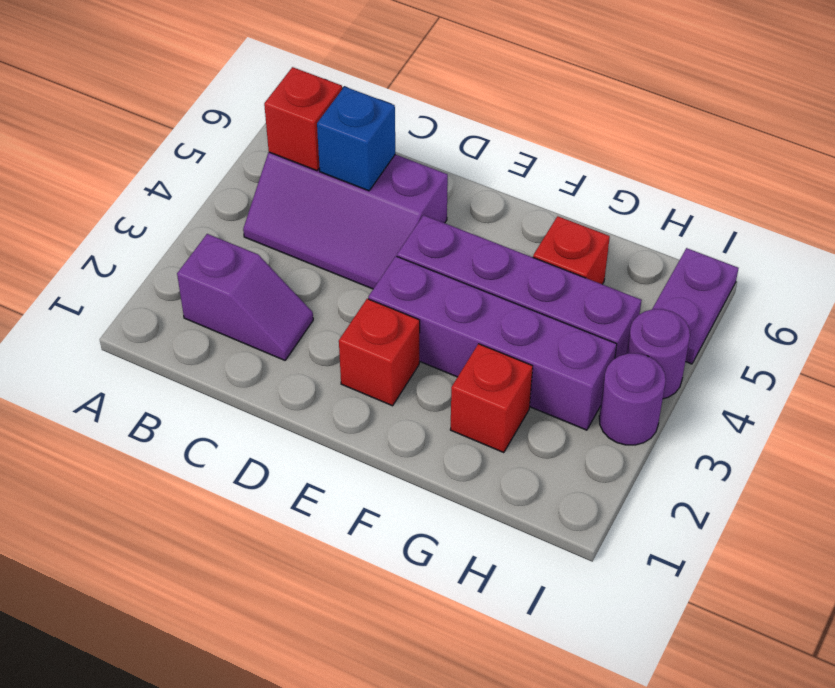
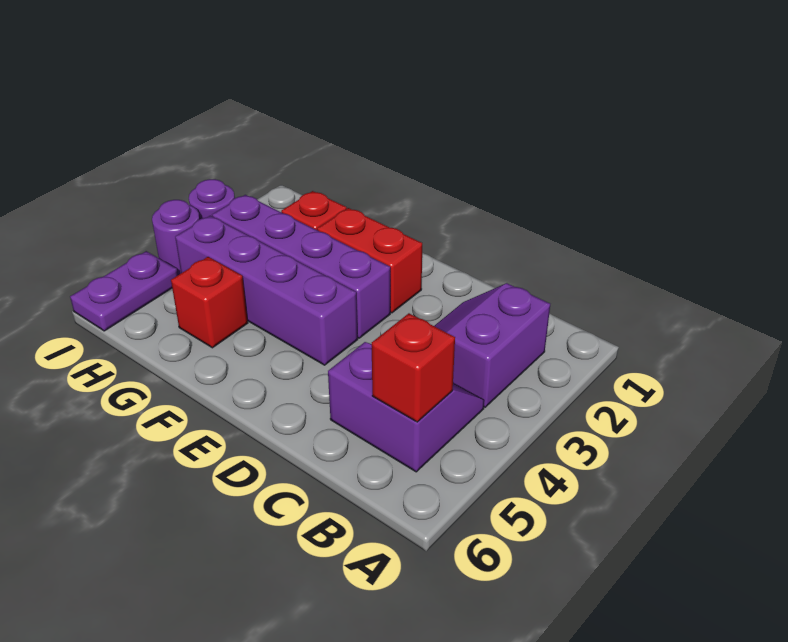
purple slope B2:C2 level 1 top B -> purple slope B2:C3 level 1 top B
purple slope B4:D5 level 1 top 5 -> purple slope B4:C5 level 1 top 5
blue brick C5 level 2 -> none
red brick E2 level 1 -> red brick E2:F2 level 1

